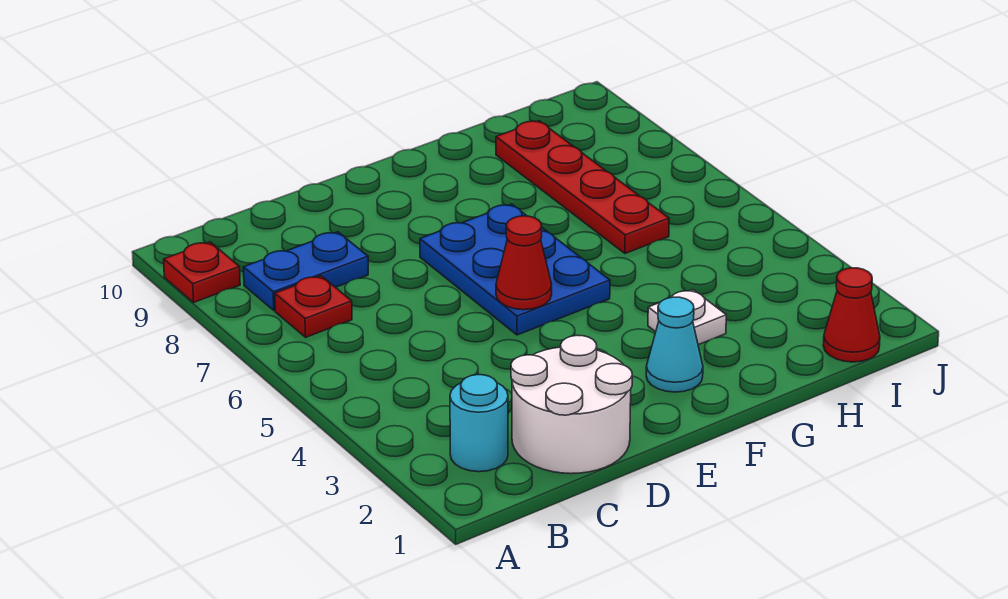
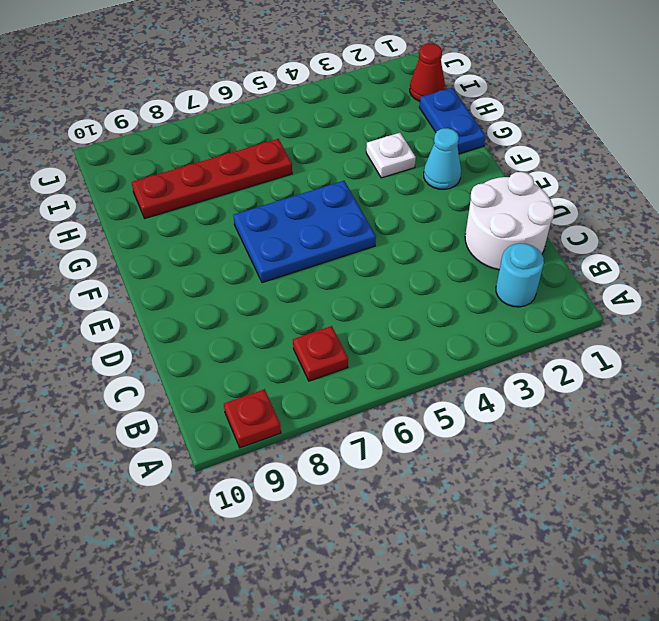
blue plate B8:C8 level 1 -> blue plate G1:H1 level 1
red cone E5 level 2 -> none

